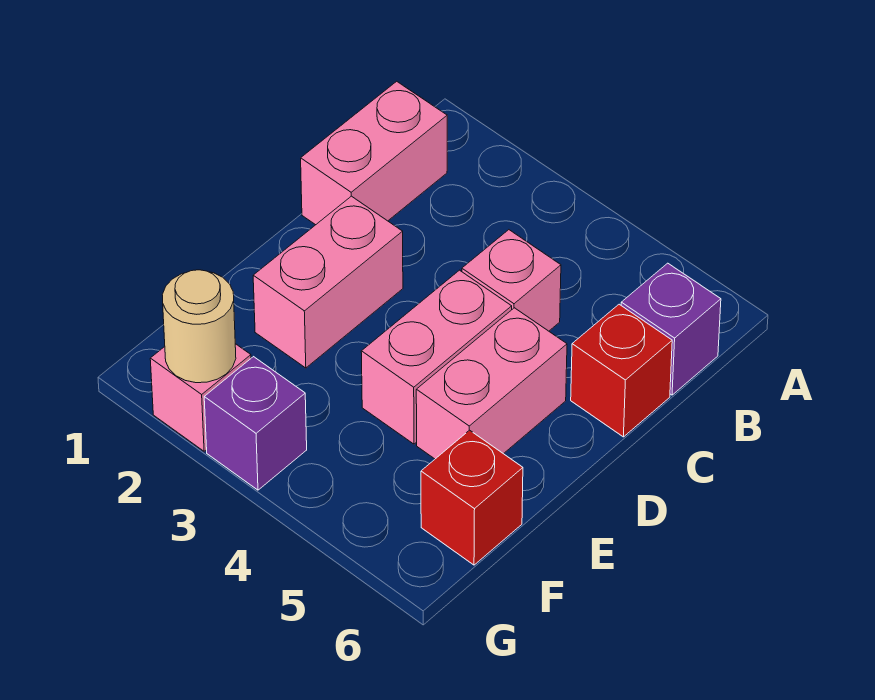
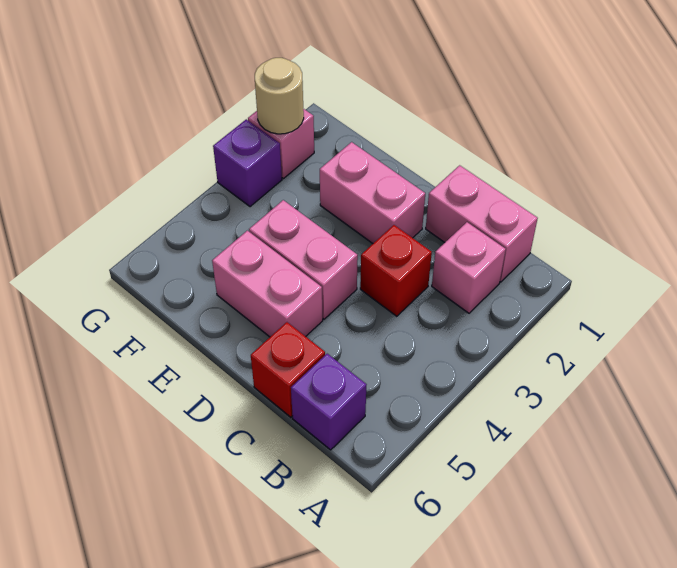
pink brick C4 level 1 -> pink brick B2 level 1
red brick F6 level 1 -> red brick C3 level 1

